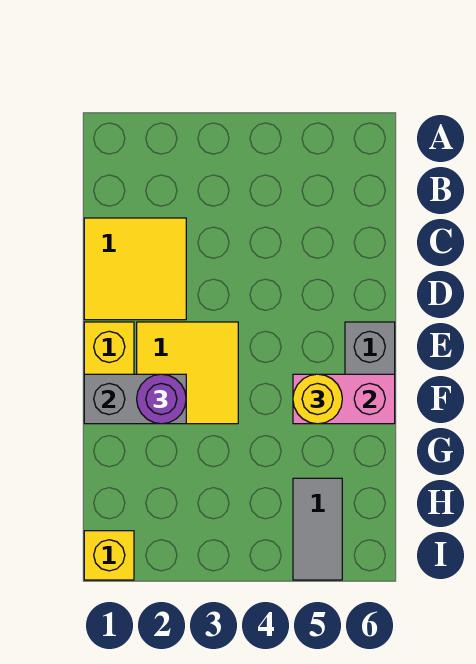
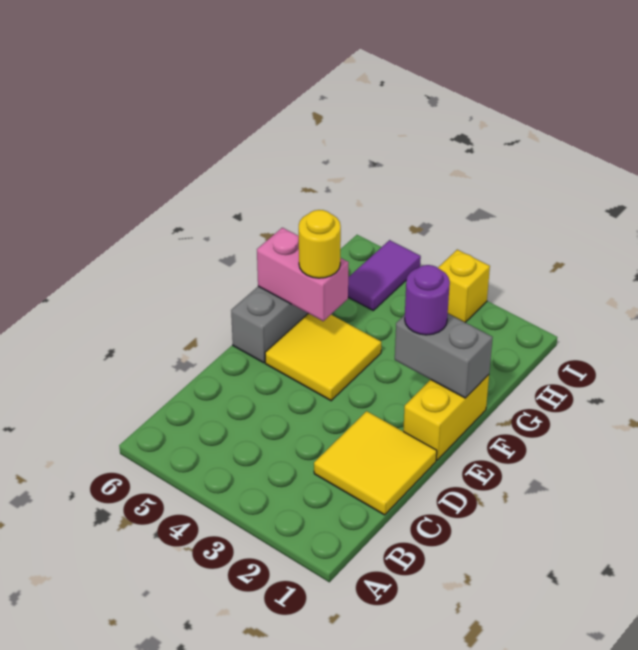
yellow tile E2:F3 level 1 -> yellow tile E4:F5 level 1
grey tile H5:I5 level 1 -> purple tile H5:I5 level 1
yellow brick I1 level 1 -> yellow brick I3 level 1

